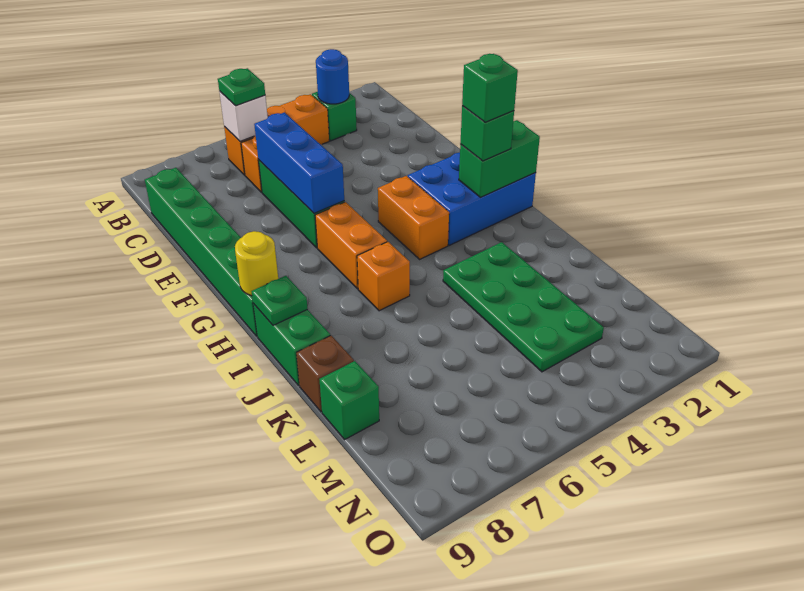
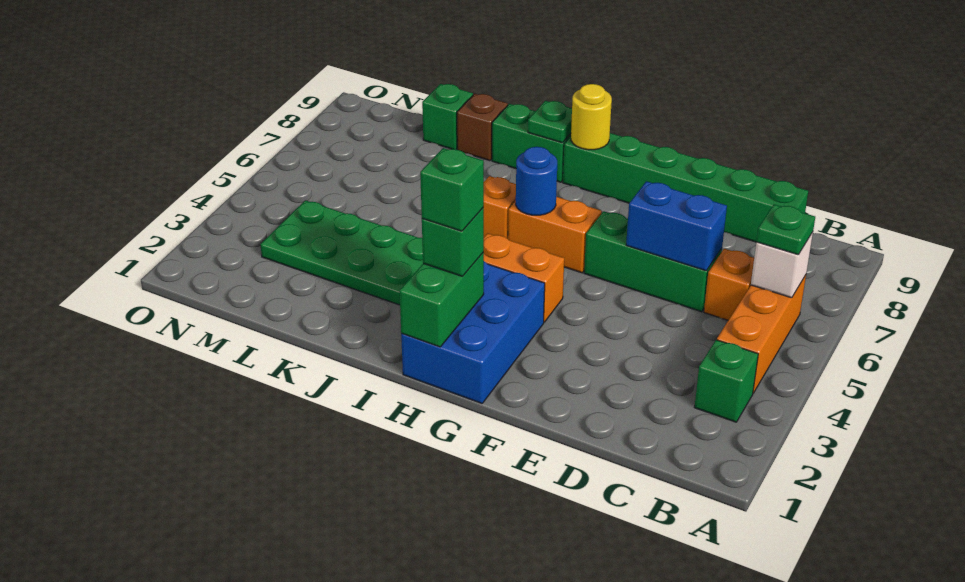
blue round brick B3 level 2 -> blue round brick H6 level 2
blue brick D6:F6 level 2 -> blue brick D6:E6 level 2

